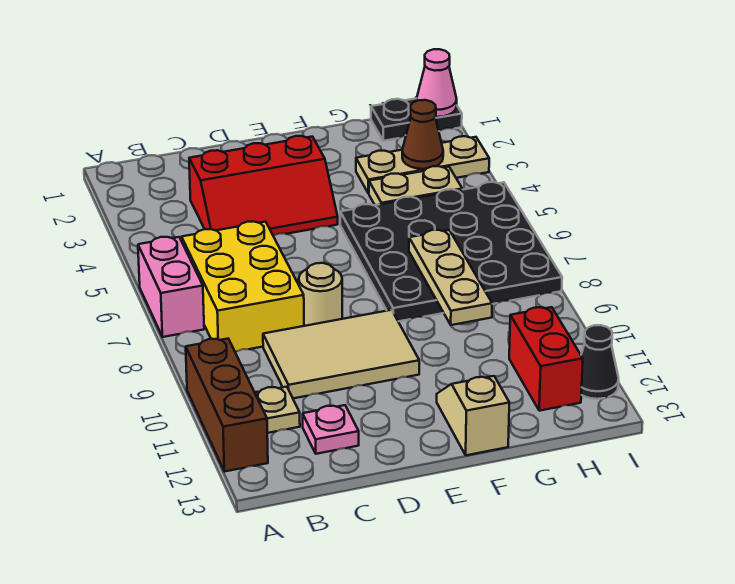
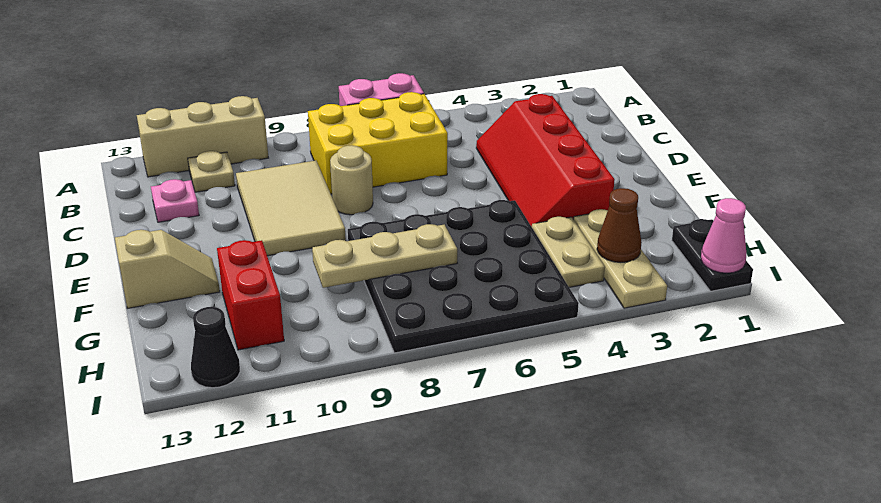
brown brick A10:A12 level 1 -> tan brick A10:A12 level 1
red slope C3:E4 level 1 top 3 -> red slope C3:F4 level 1 top 3
red brick H11:H12 level 1 -> red brick G11:H11 level 1

